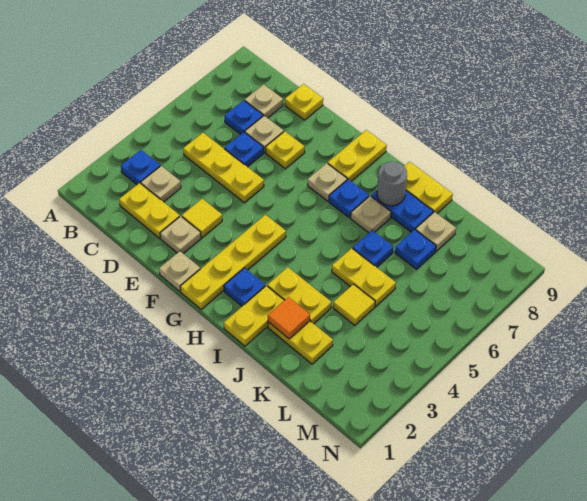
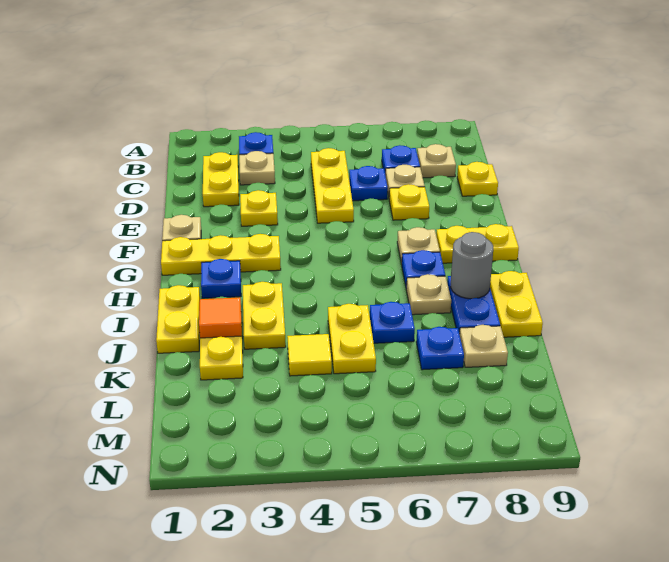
tan plate E2 level 1 -> none
yellow tile E3 level 1 -> yellow plate E3 level 1
yellow plate G1:G4 level 1 -> yellow plate G1:G3 level 1
yellow plate I1:I2 level 1 -> yellow plate I1:J1 level 1

